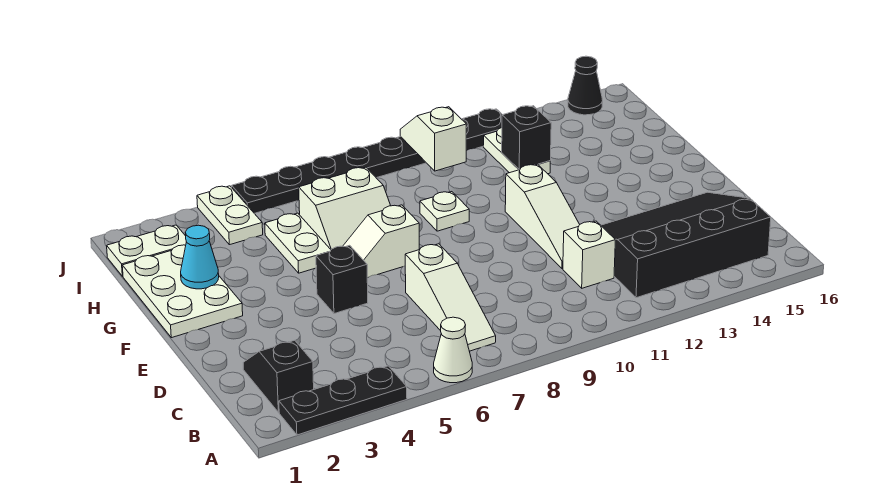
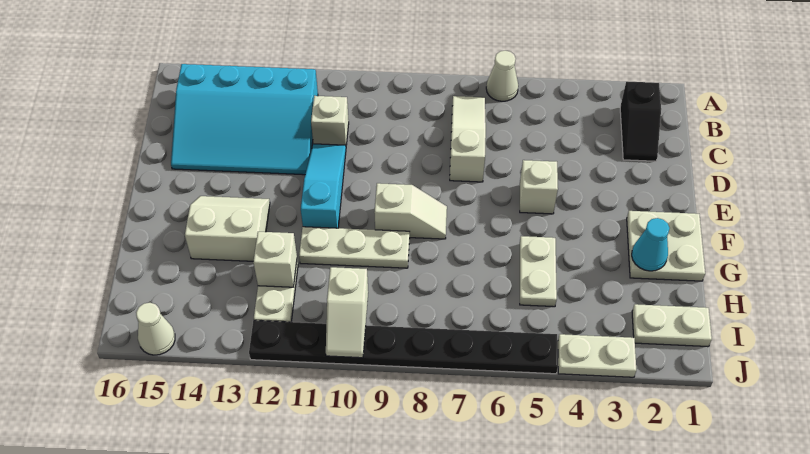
black plate A2:A4 level 1 -> none
black slope B12:D15 level 1 top B -> cyan slope B12:D15 level 1 top B
white slope D11:F11 level 1 top F -> cyan slope D11:F11 level 1 top F
black brick E5 level 1 -> white brick E5 level 1
white plate F1:H2 level 1 -> white plate F1:G2 level 1
white slope F6:F7 level 1 top 7 -> white slope F8:F9 level 1 top 9
white slope G6:H7 level 1 top H -> white slope F13:G14 level 1 top G
white plate G9 level 1 -> white plate G9:G11 level 1
black brick H12 level 2 -> white brick H12 level 2
white plate I4:J4 level 1 -> white plate J3:J4 level 1
black cone J15 level 1 -> white cone J15 level 1

